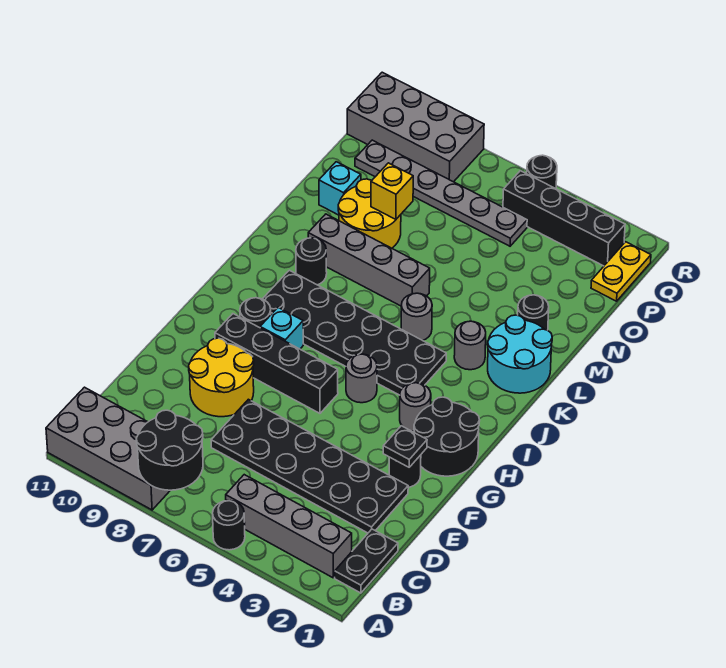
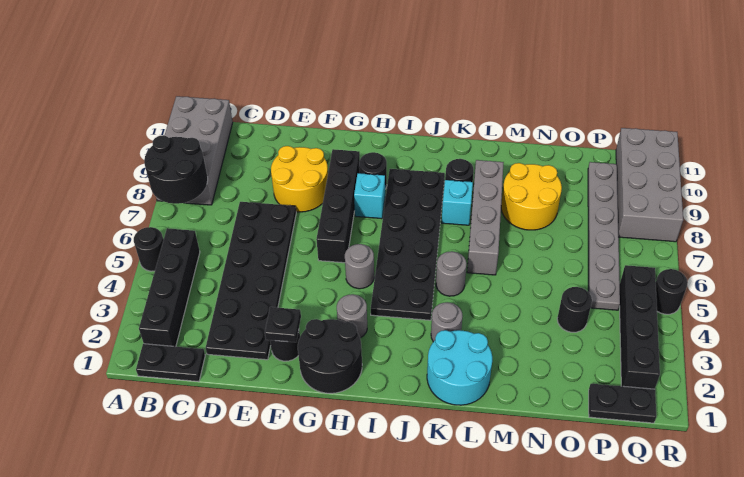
grey brick B2:B5 level 1 -> black brick B2:B5 level 1
black round brick M2 level 1 -> black round brick O4 level 1
yellow brick N8 level 2 -> none
cyan brick N10 level 1 -> cyan brick K8 level 1
yellow plate P1:Q1 level 1 -> black plate P1:Q1 level 1

